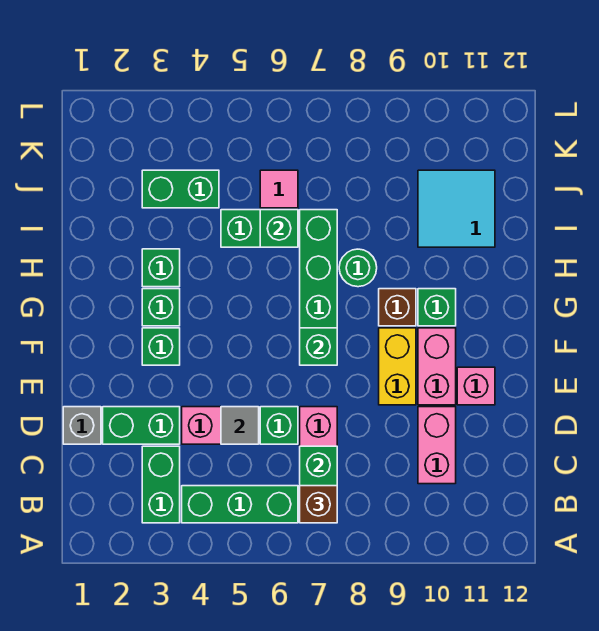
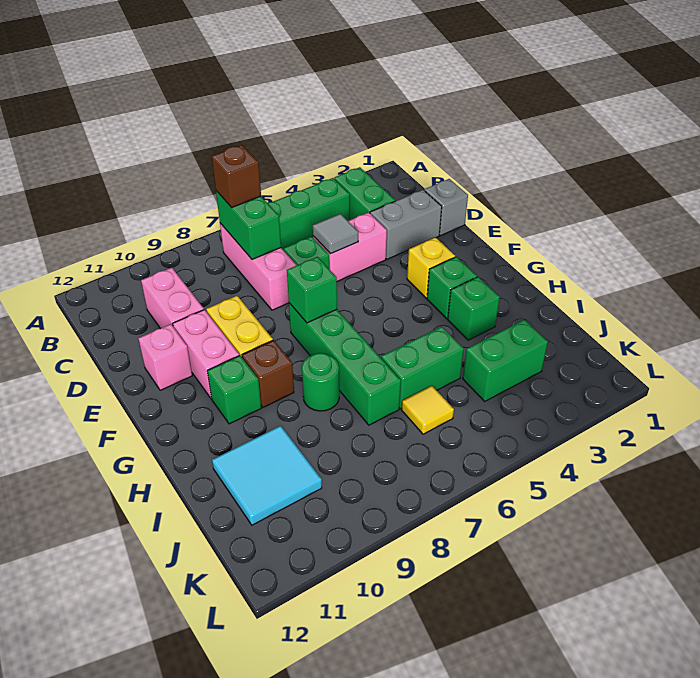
green brick D2:D3 level 1 -> grey brick D2:D3 level 1
green brick F3 level 1 -> yellow brick F3 level 1
green brick I6 level 2 -> none
pink tile J6 level 1 -> yellow tile J6 level 1

